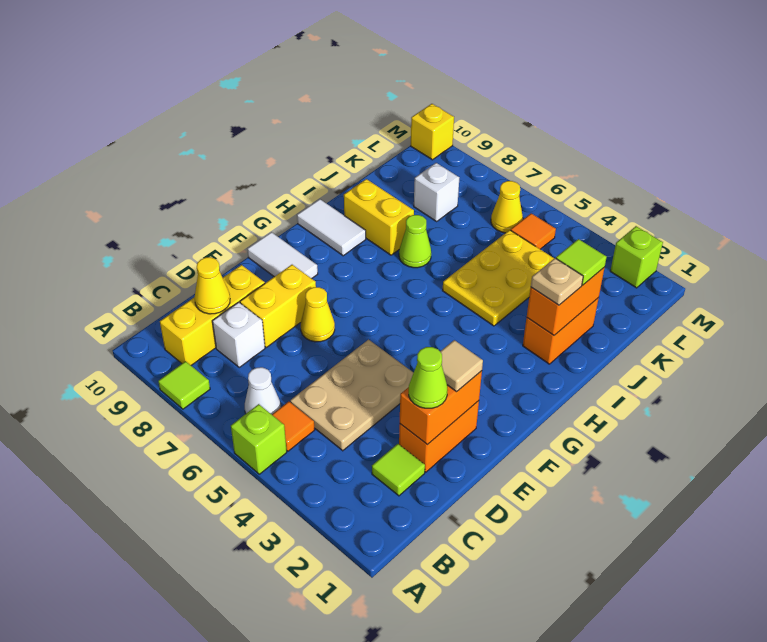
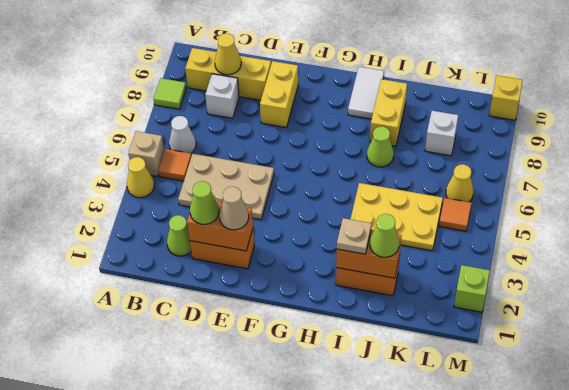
lime brick A5 level 1 -> tan brick A5 level 1
lime tile C2 level 1 -> lime cone C2 level 1
yellow brick D8:E8 level 1 -> yellow brick E8:E9 level 1
tan tile E2 level 3 -> tan cone E2 level 3
yellow cone E7 level 1 -> yellow cone A4 level 1
white tile F9:F10 level 1 -> none
lime tile J2 level 3 -> lime cone J2 level 3

